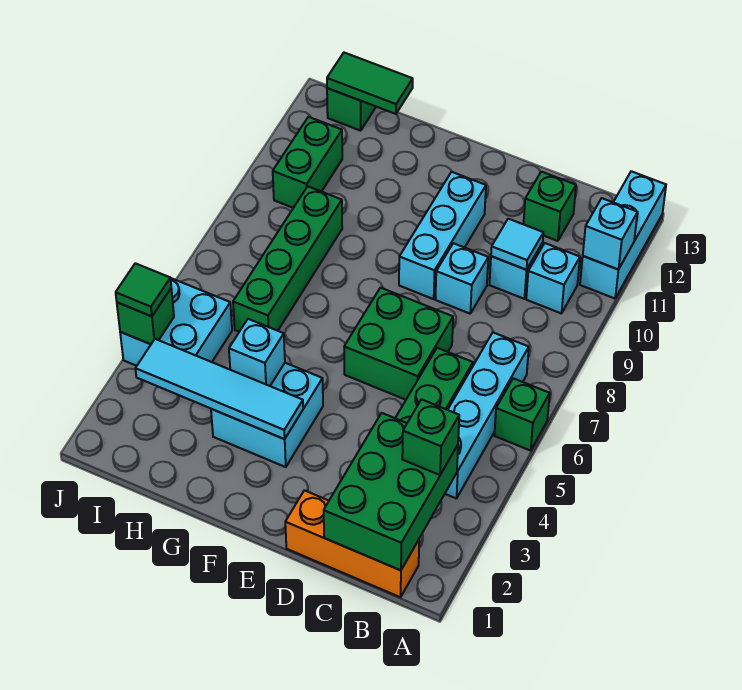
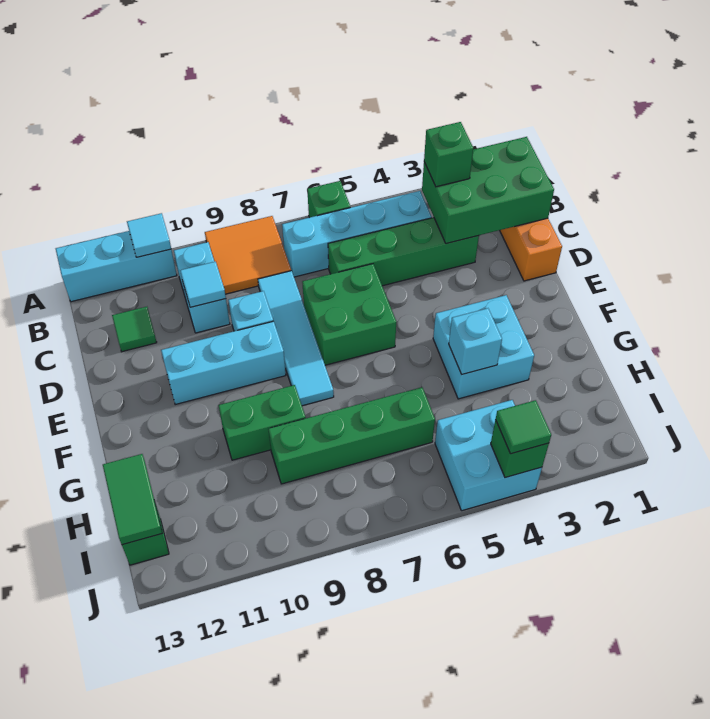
none -> orange tile A8:B9 level 1
cyan brick A11 level 2 -> cyan tile A11 level 2
green brick C12 level 1 -> green tile C12 level 1
cyan tile F3:I3 level 2 -> cyan tile C8:F8 level 1
green brick I10:I11 level 1 -> green brick G9:G10 level 1

